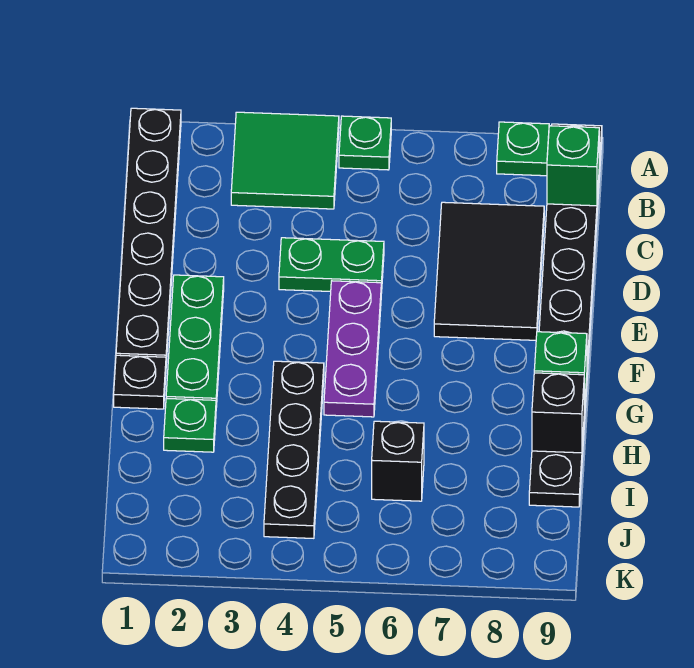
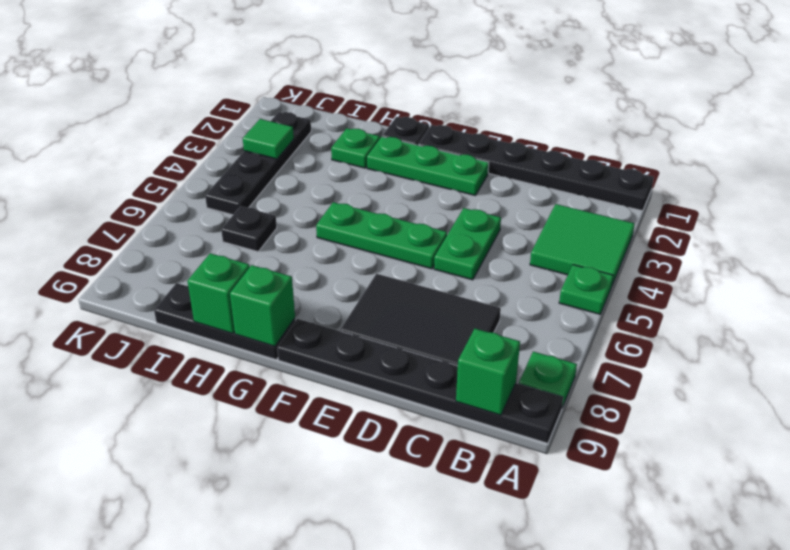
purple plate E5:G5 level 1 -> green plate E5:G5 level 1
black plate G4:J4 level 1 -> black plate J2:J5 level 1
black brick H9 level 2 -> green brick H9 level 2
black brick I6 level 1 -> black plate I6 level 1
none -> green tile J3 level 2

